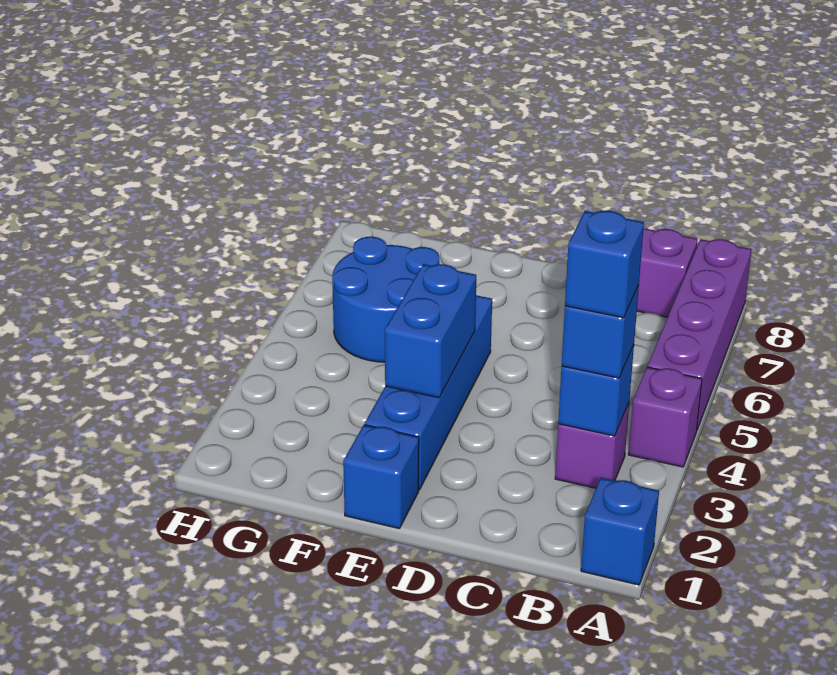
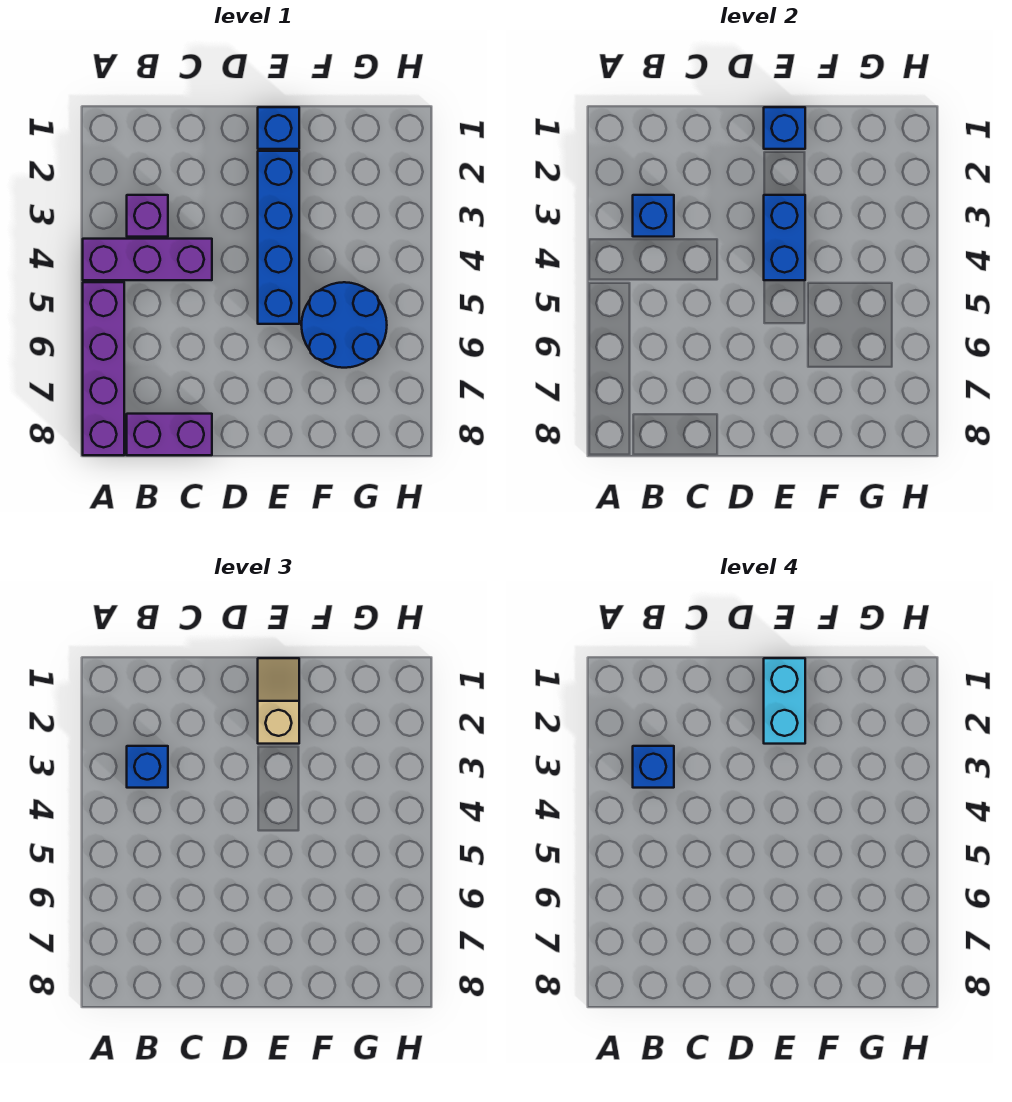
blue brick A1 level 1 -> blue brick E1 level 2
purple brick A4 level 1 -> purple brick A4:C4 level 1
none -> tan slope E1:E2 level 3 top 2
none -> cyan brick E1:E2 level 4

